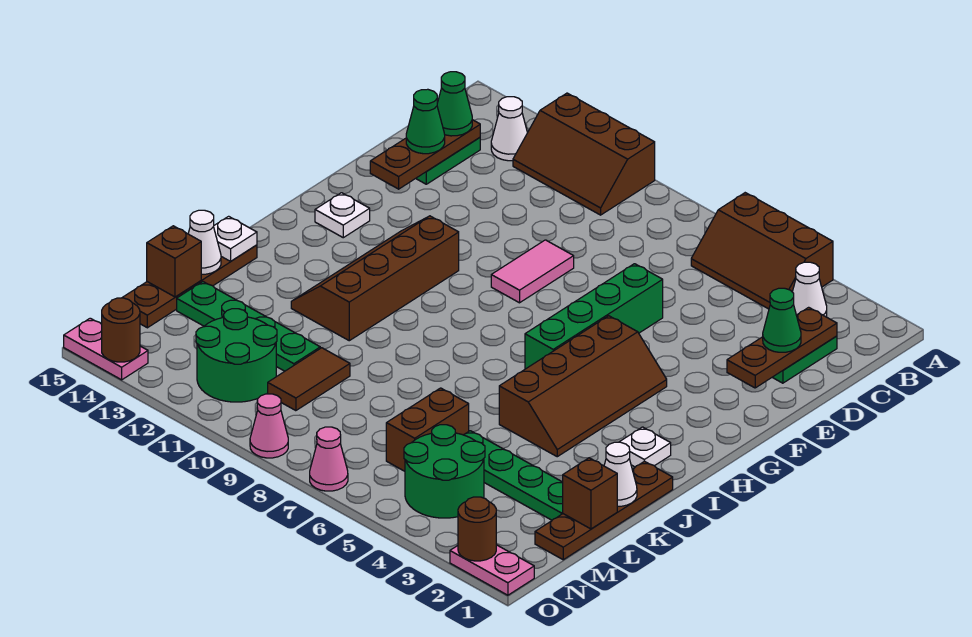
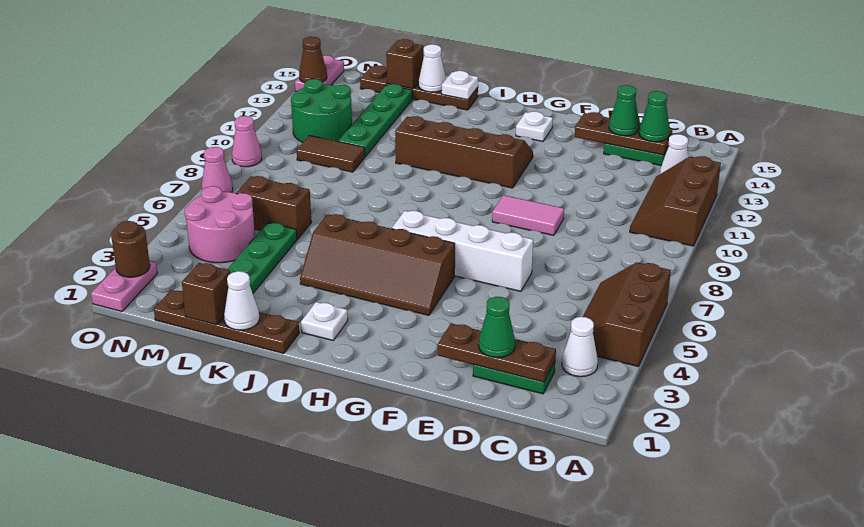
green brick E6:H6 level 1 -> white brick E6:H6 level 1
green round brick M4:N5 level 1 -> pink round brick M4:N5 level 1
brown round brick O14 level 2 -> brown cone O14 level 2

